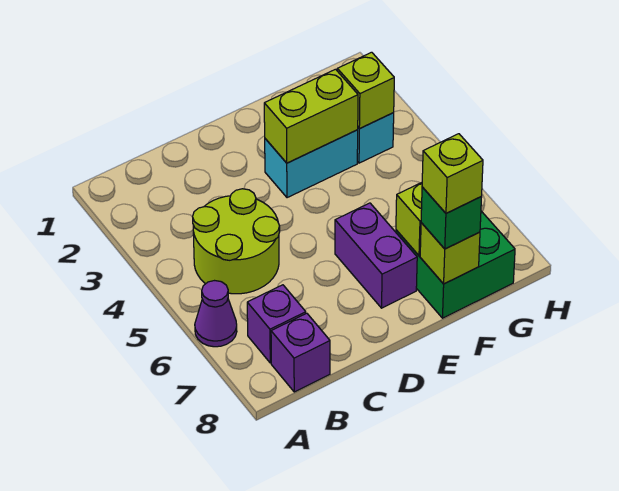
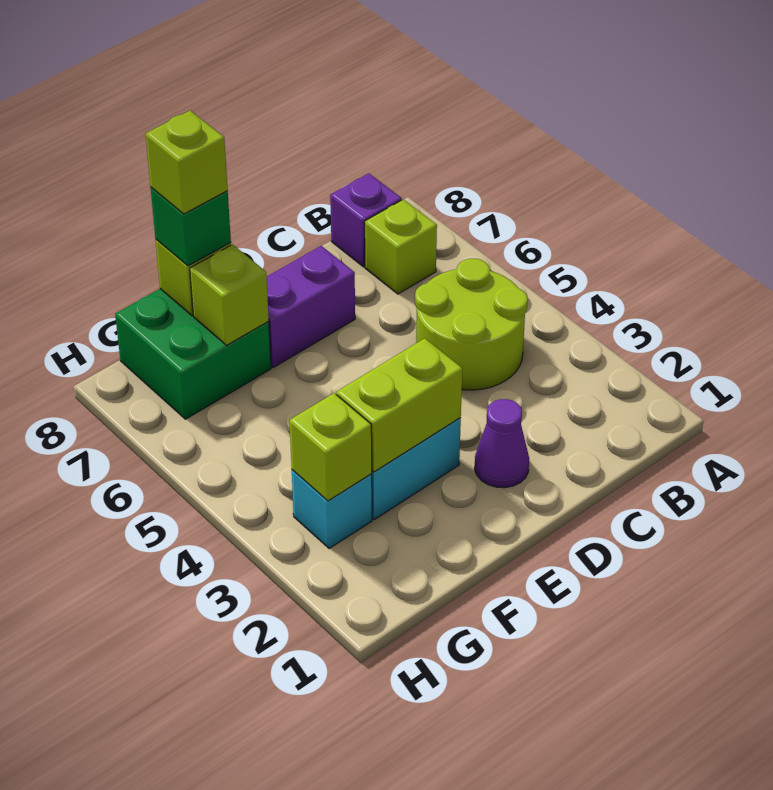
purple cone A6 level 1 -> purple cone D2 level 1
purple brick B7 level 1 -> lime brick B7 level 1
purple brick E6:E7 level 1 -> purple brick D7:E7 level 1

